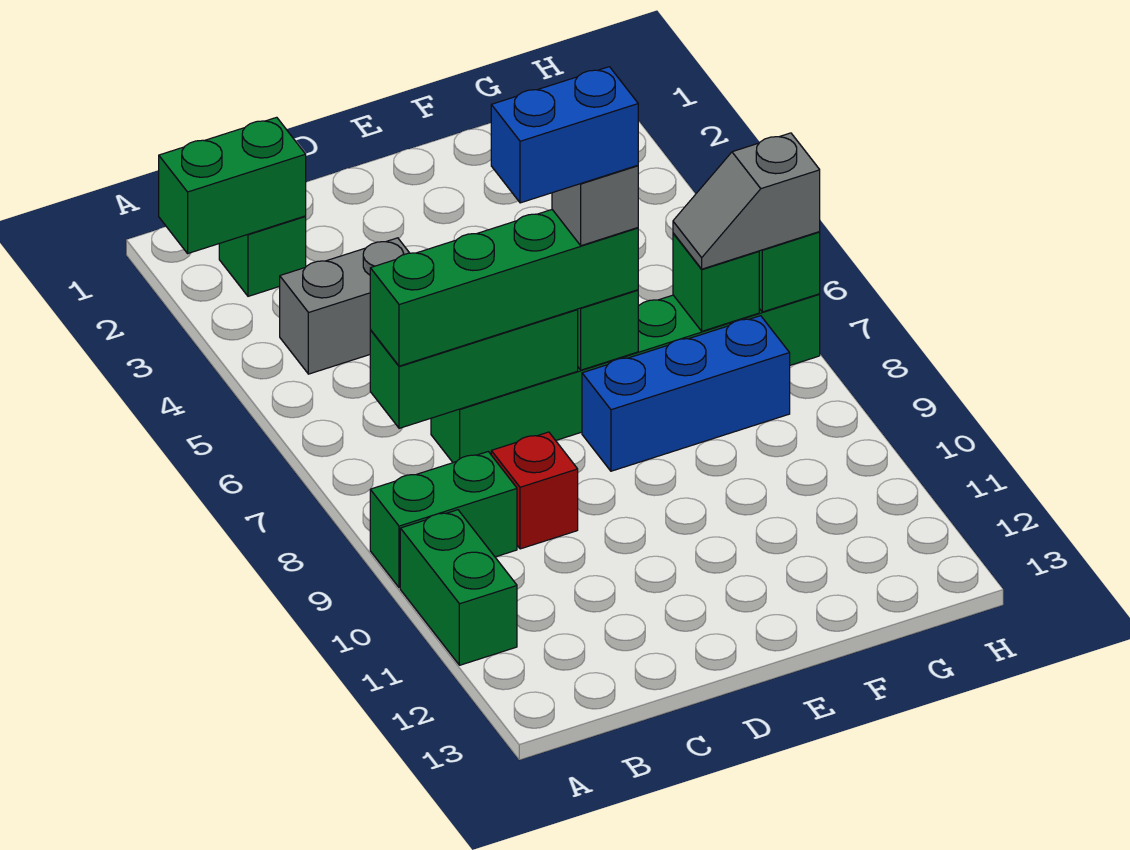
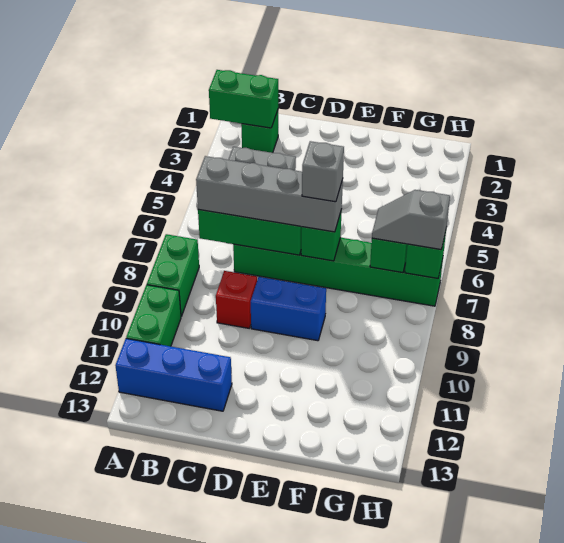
green brick A9:B9 level 1 -> green brick A8:A9 level 1
green brick B7:E7 level 3 -> grey brick B7:E7 level 3
blue brick D7:E7 level 5 -> blue brick D9:E9 level 1
blue brick E8:G8 level 1 -> blue brick A12:C12 level 1

